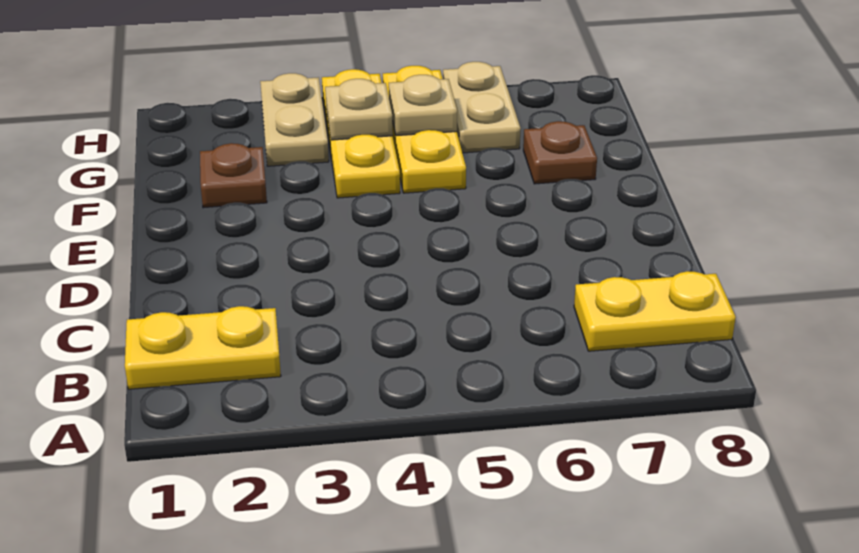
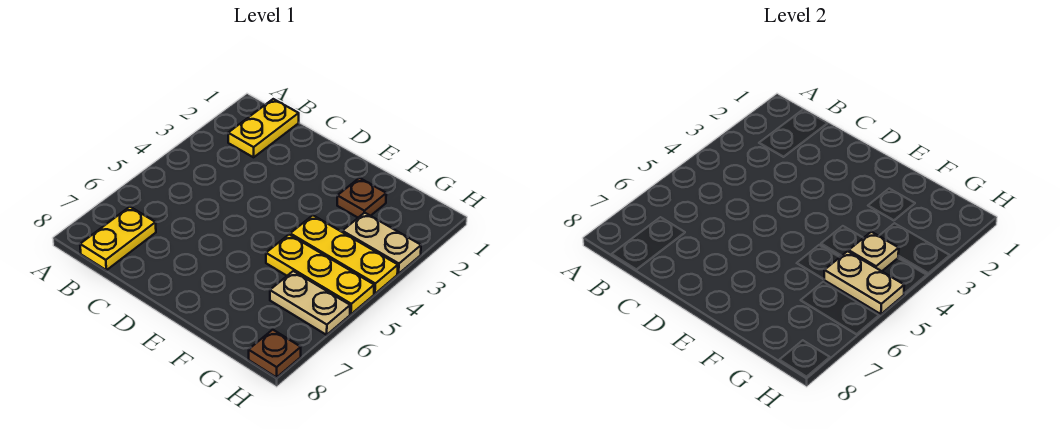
brown plate F7 level 1 -> brown plate H8 level 1
tan plate G5 level 2 -> tan plate G5:H5 level 2

